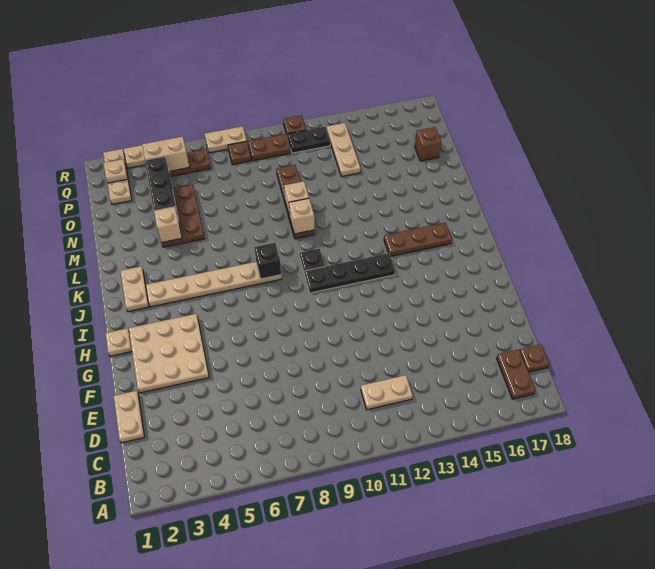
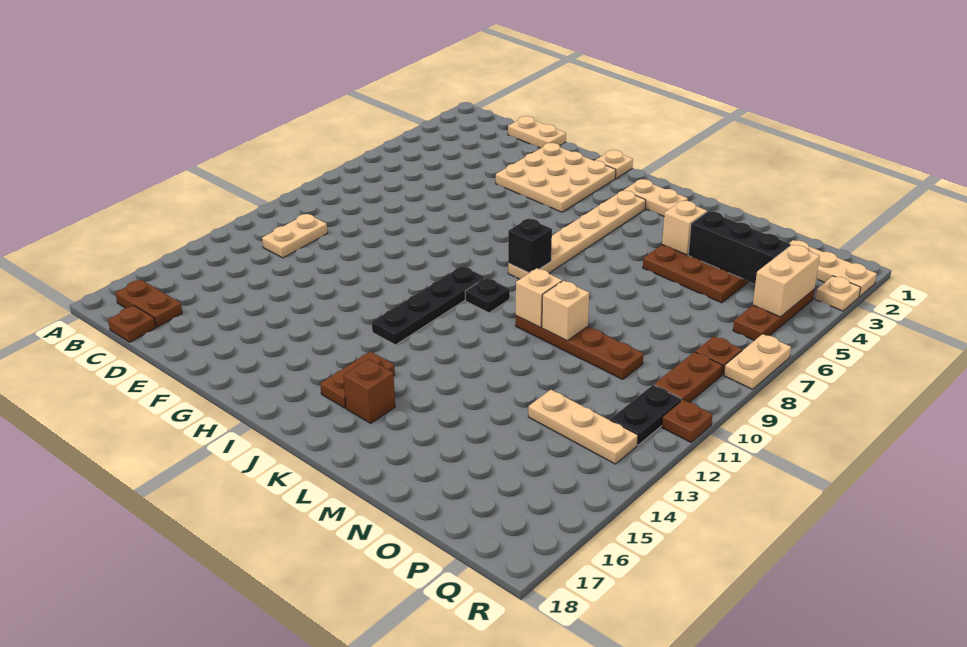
brown plate J14:J16 level 1 -> brown plate J15:J16 level 1
brown brick O17 level 1 -> brown brick K16 level 1
tan plate Q2 level 2 -> none

